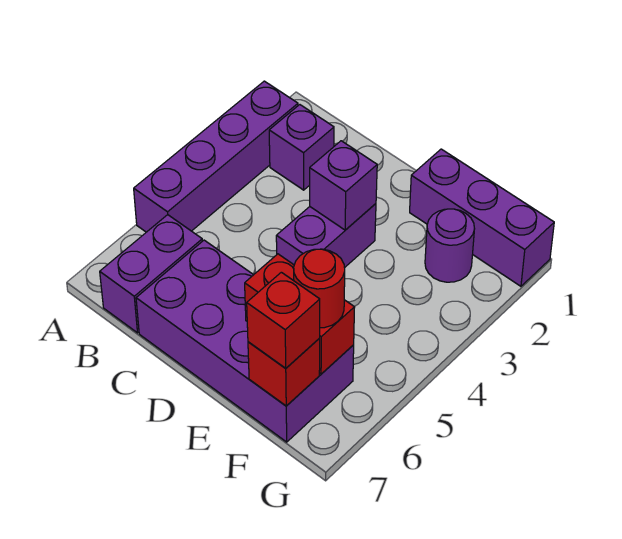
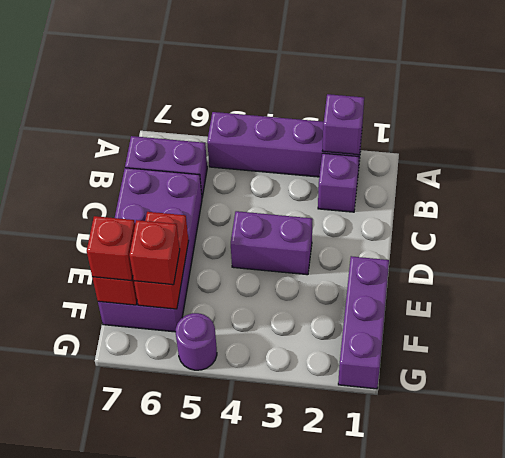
purple brick D3 level 2 -> purple brick A2 level 2
purple round brick F2 level 1 -> purple round brick G5 level 1
red round brick F6 level 3 -> red brick F6 level 3

